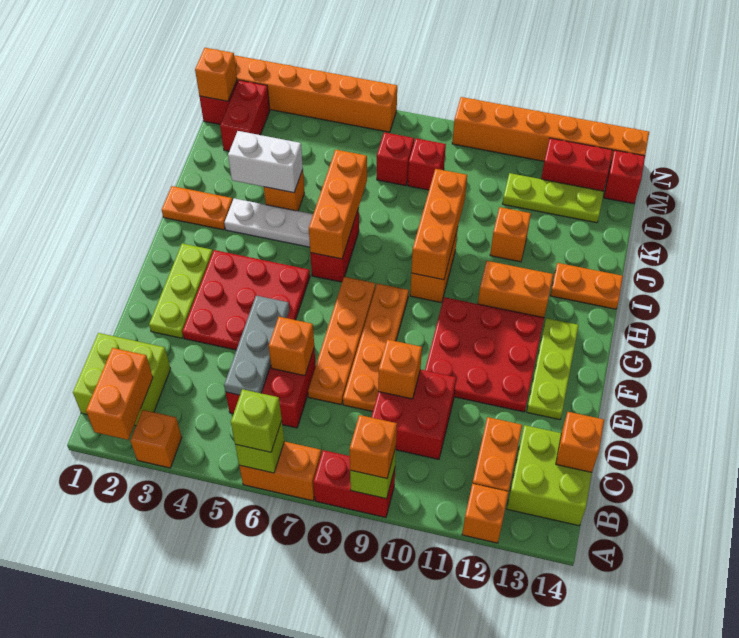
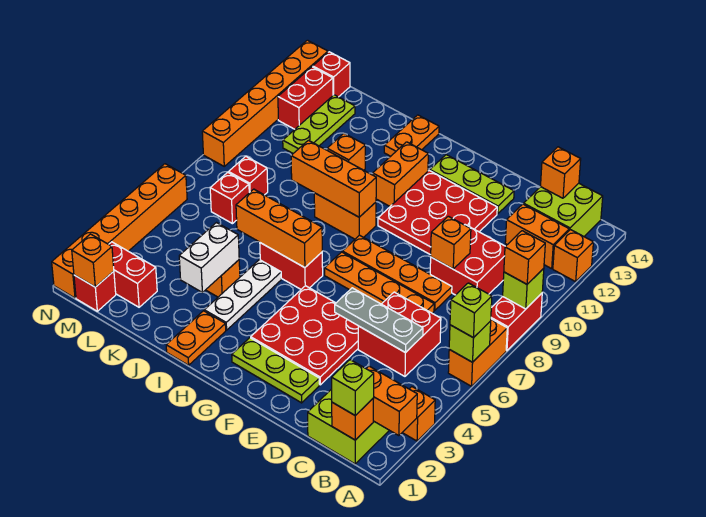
none -> lime brick B1 level 3
orange brick D6 level 2 -> orange brick B1 level 2

